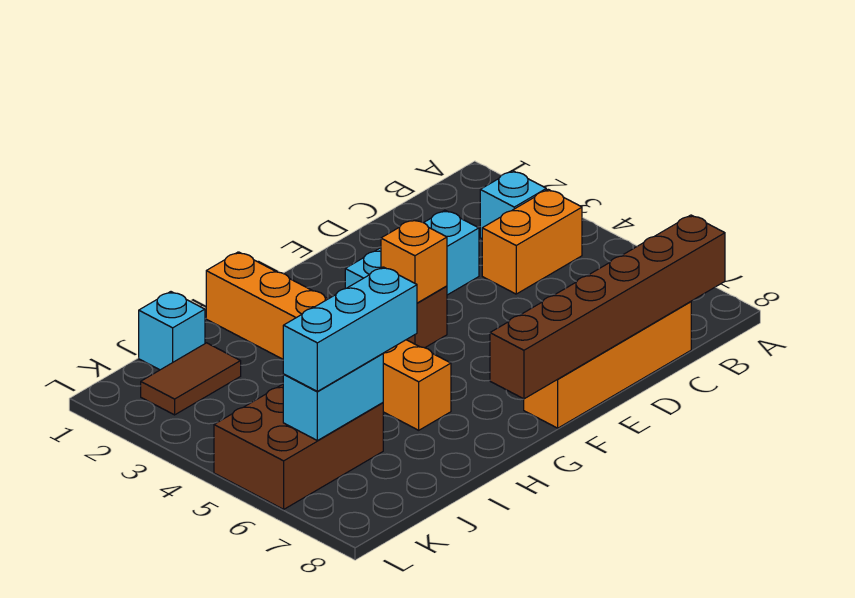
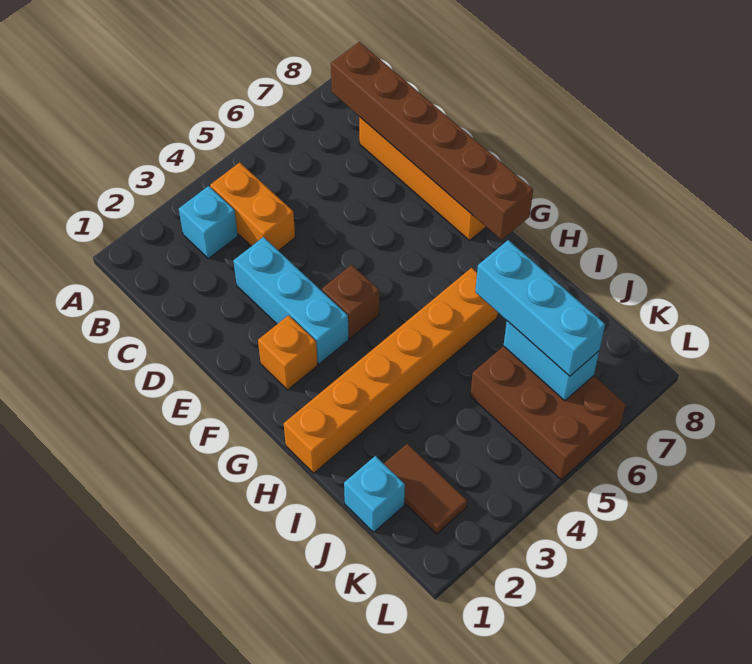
orange brick F4 level 2 -> orange brick F2 level 1

